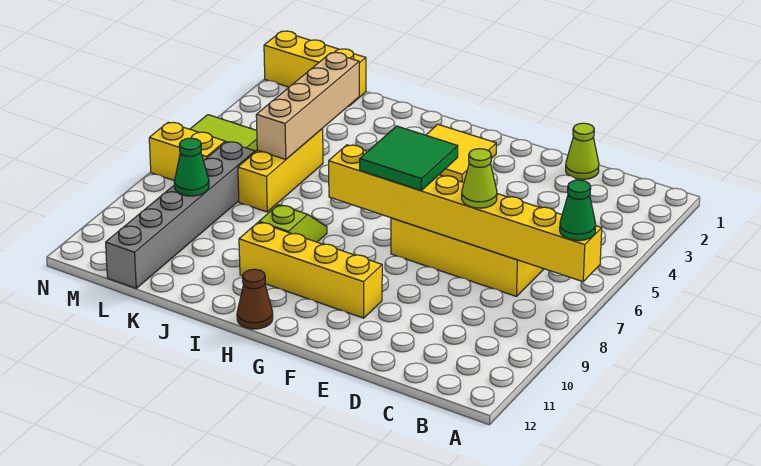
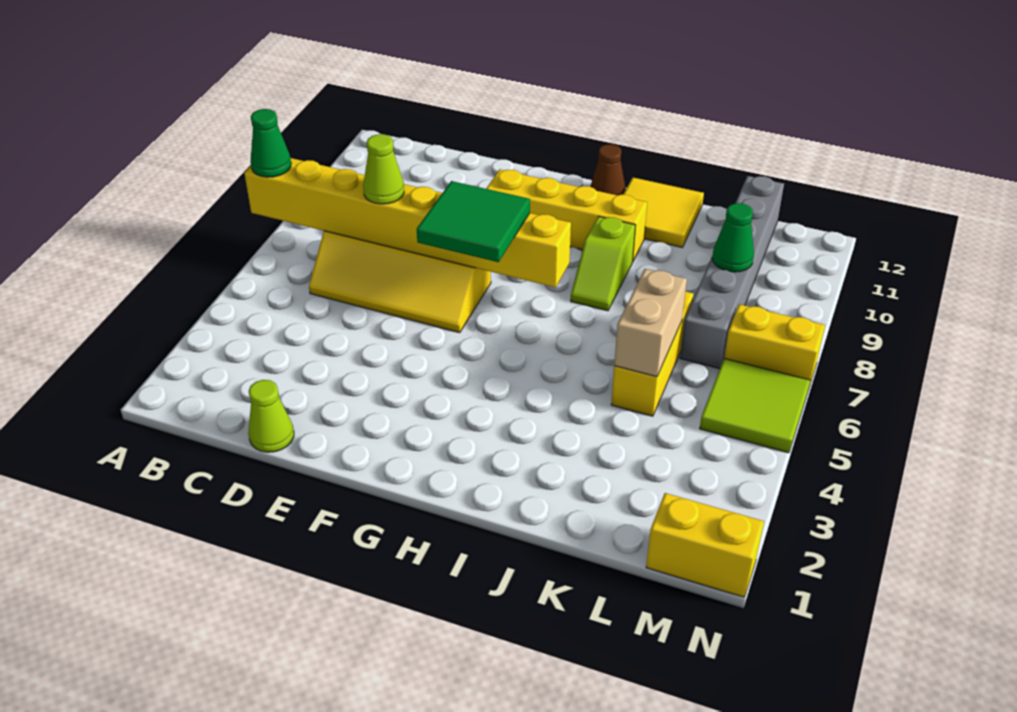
yellow tile G2:H3 level 1 -> yellow tile I11:J12 level 1
tan brick K3:K6 level 2 -> tan brick K5:K6 level 2
yellow brick L1:N1 level 1 -> yellow brick M1:N1 level 1

